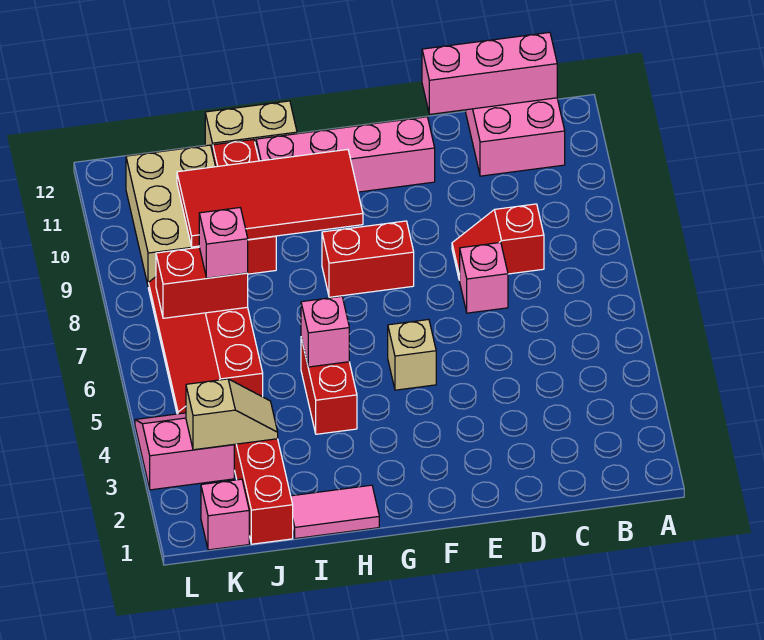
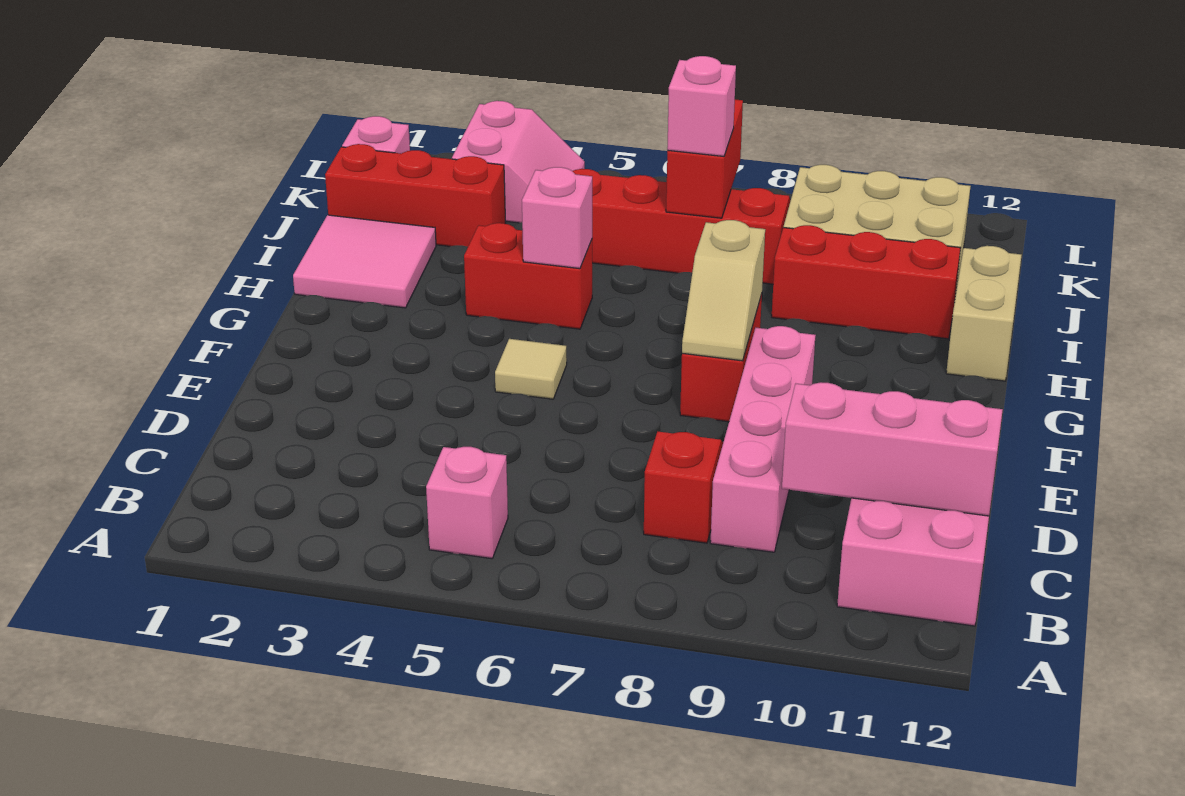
pink brick B12:D12 level 2 -> pink brick C10:C12 level 2
pink brick D7 level 1 -> pink brick B5 level 1
pink brick E11:H11 level 1 -> pink brick C9:F9 level 1
tan brick F5 level 1 -> tan tile F5 level 1
red tile G9:J10 level 2 -> none
pink tile H1:I1 level 1 -> pink tile H1:I2 level 1
tan slope J3:K3 level 2 top K -> tan slope F8:G8 level 2 top G

